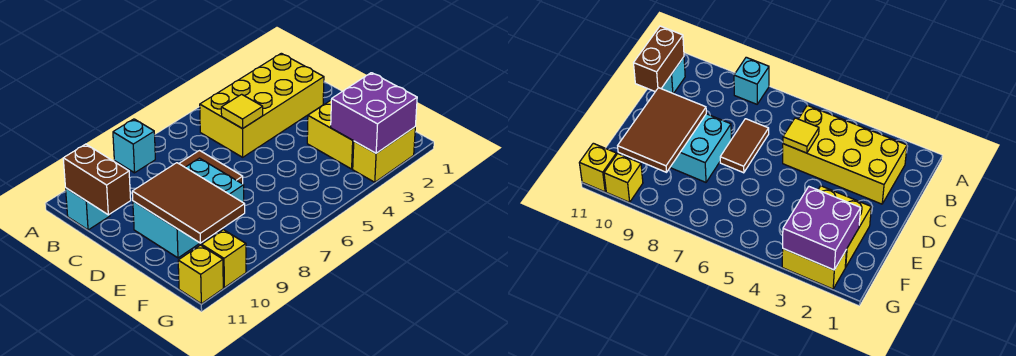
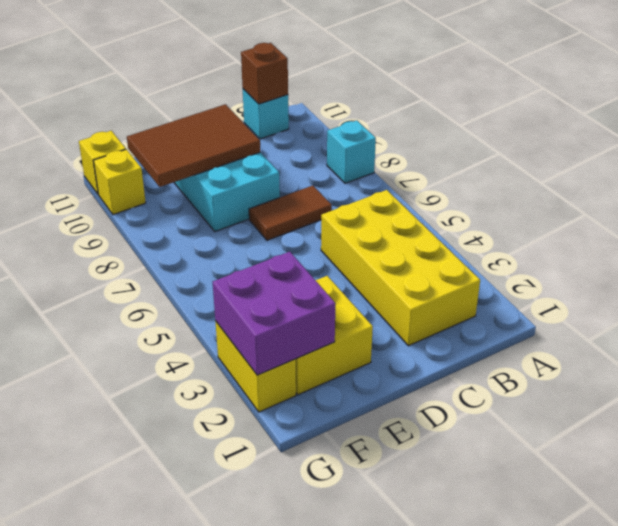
brown brick B11:C11 level 2 -> brown brick B11 level 2
yellow tile C5 level 2 -> none

